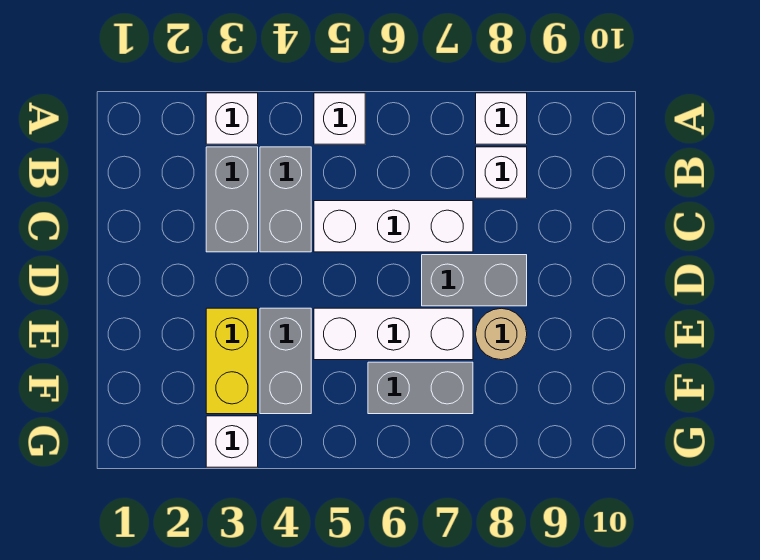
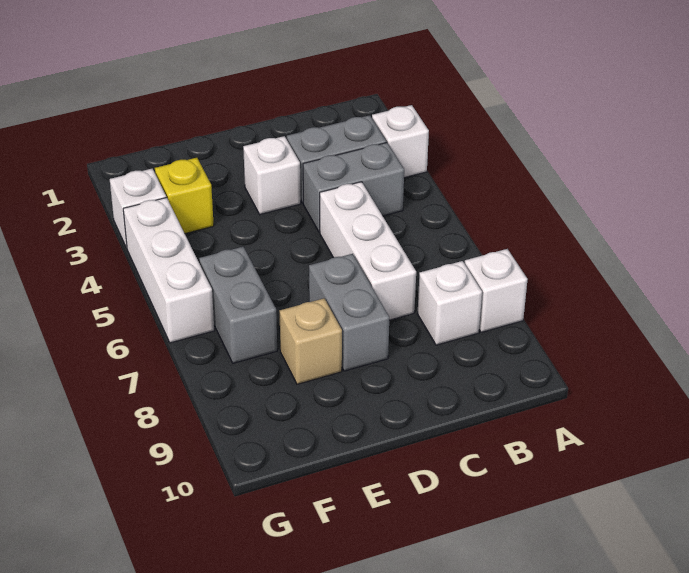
white brick A5 level 1 -> white brick D3 level 1
yellow brick E3:F3 level 1 -> yellow brick F3 level 1
grey brick E4:F4 level 1 -> none
white brick E5:E7 level 1 -> white brick G4:G6 level 1
tan round brick E8 level 1 -> tan brick E8 level 1

